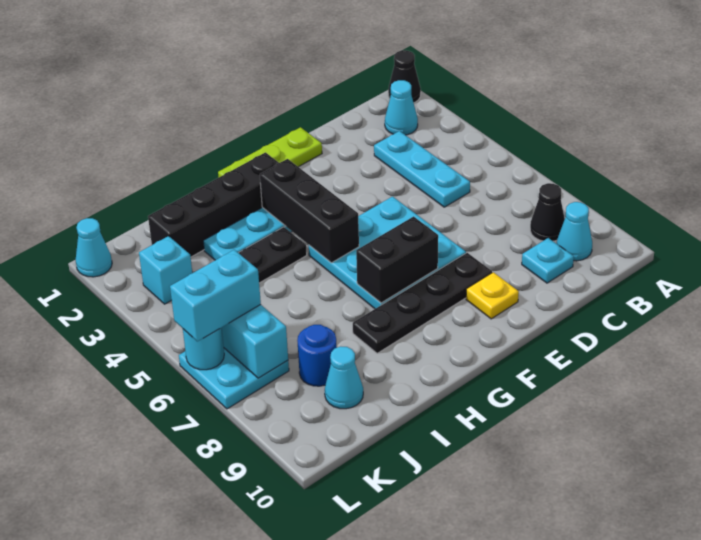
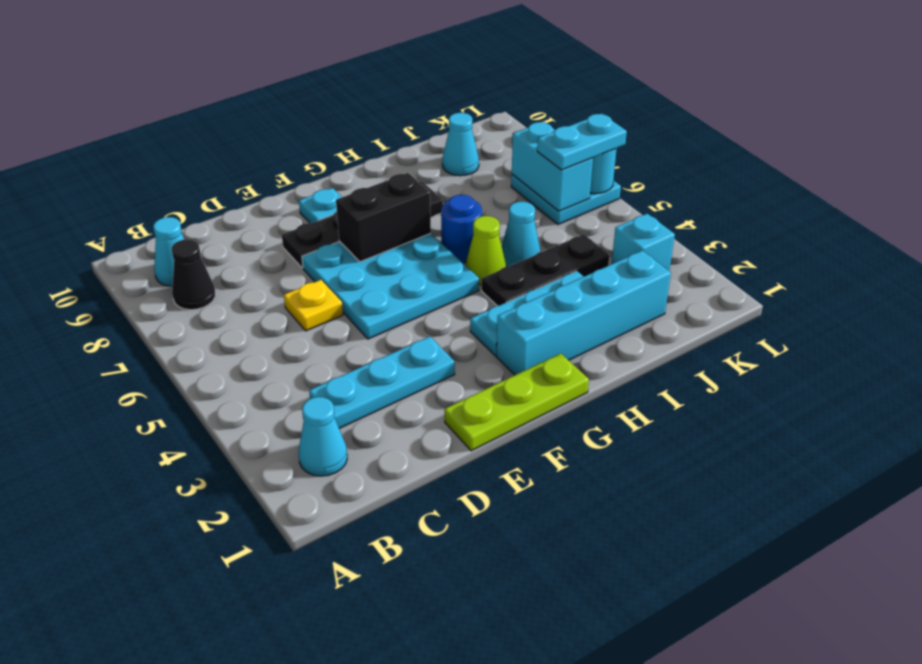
black cone A1 level 1 -> none
cyan plate C3:C5 level 1 -> cyan plate C3:E3 level 1
cyan plate C9 level 1 -> cyan plate F9 level 1
yellow plate E9 level 1 -> yellow plate D6 level 1
black brick G2:J2 level 1 -> cyan brick G2:J2 level 1
black brick G3:G5 level 2 -> none
none -> lime cone H5 level 1
blue round brick J8 level 1 -> blue round brick H6 level 1
cyan brick K6:L6 level 3 -> cyan plate K6:L6 level 3
cyan cone L1 level 1 -> cyan cone I5 level 1

